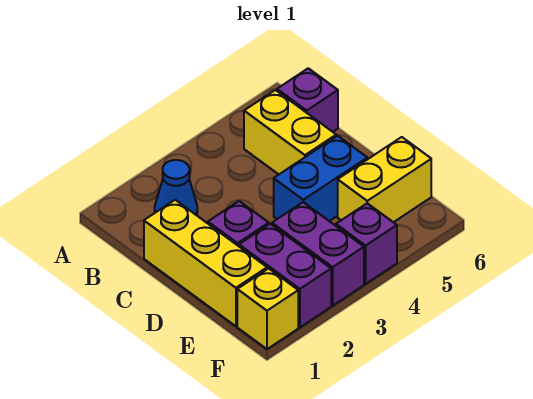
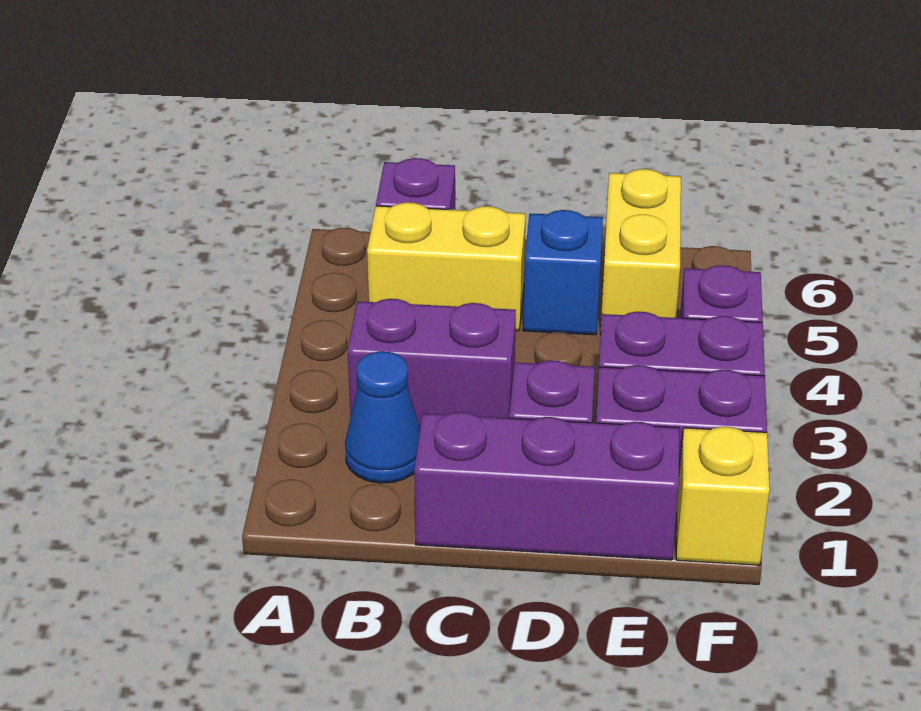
none -> purple brick B3:C3 level 1
yellow brick C1:E1 level 1 -> purple brick C1:E1 level 1
blue brick D4:D5 level 1 -> blue brick D5 level 1

